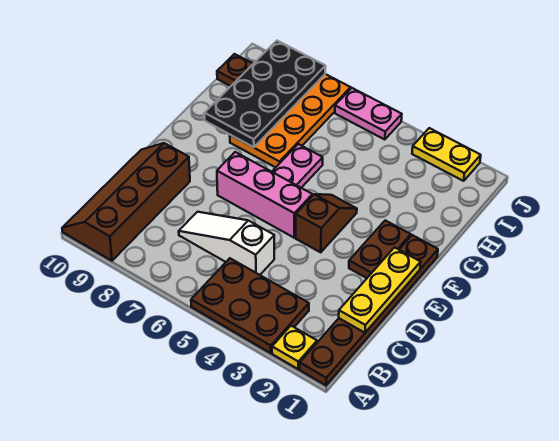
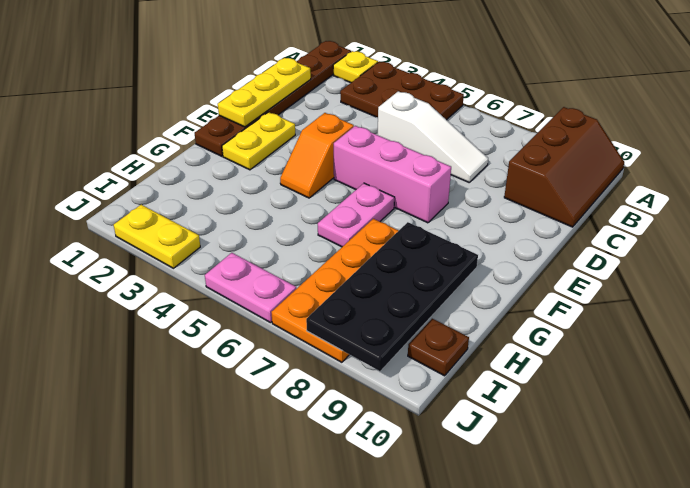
brown slope A9:D10 level 1 top 9 -> brown slope A9:C10 level 1 top 9
brown plate E2:F2 level 1 -> yellow plate E2:F2 level 1
brown slope E4:F4 level 1 top E -> orange slope E4:F4 level 1 top E

